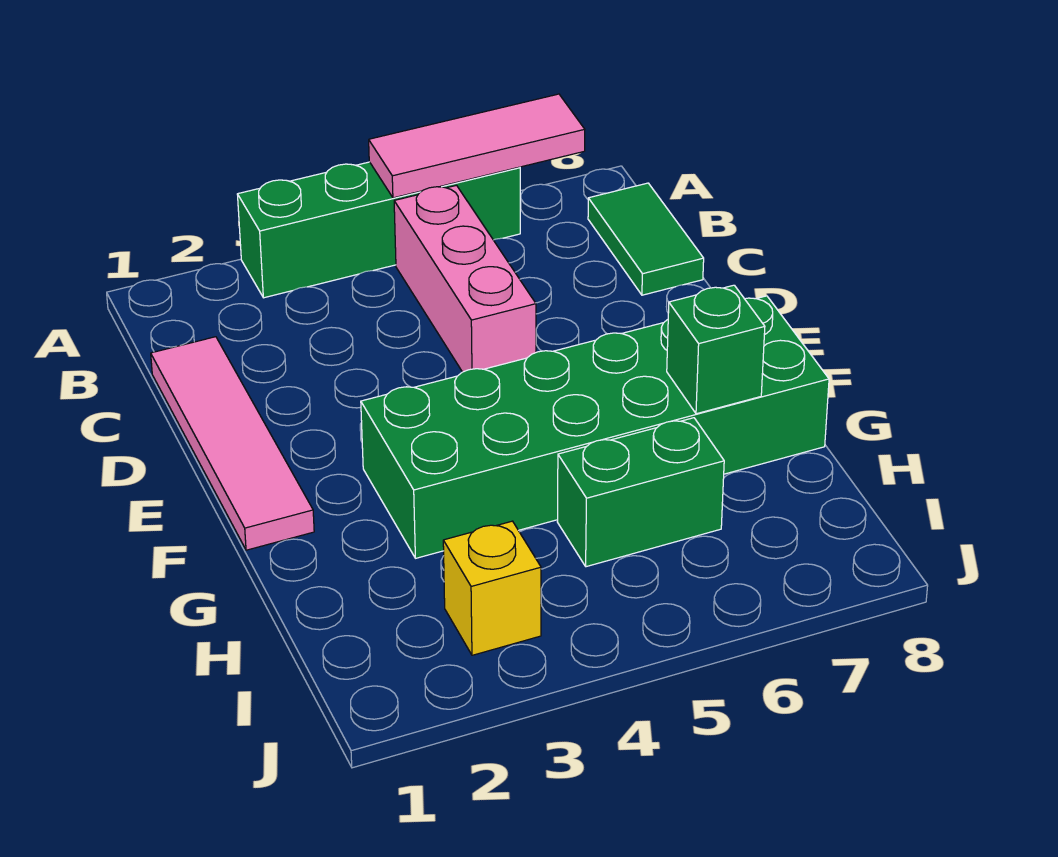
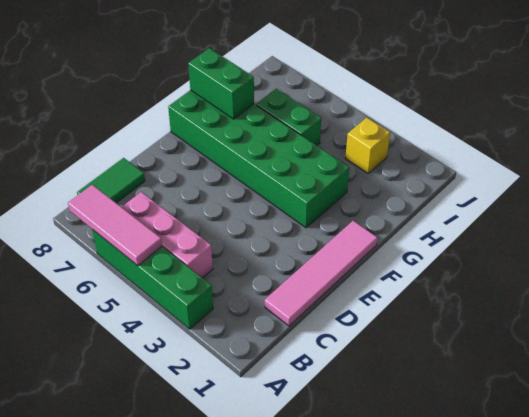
pink brick B5:D5 level 1 -> pink brick B4:B6 level 1
green brick G7 level 2 -> green brick G7:G8 level 2

